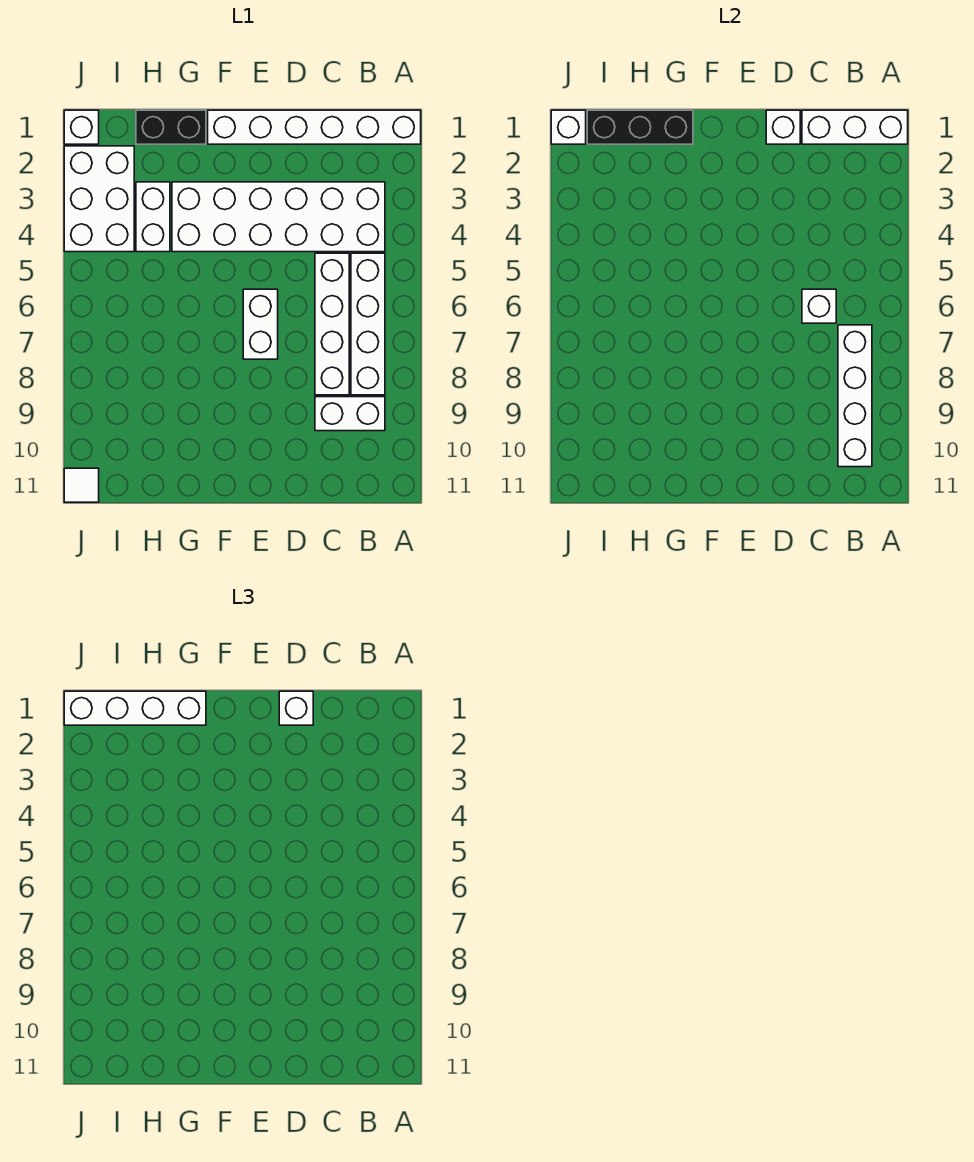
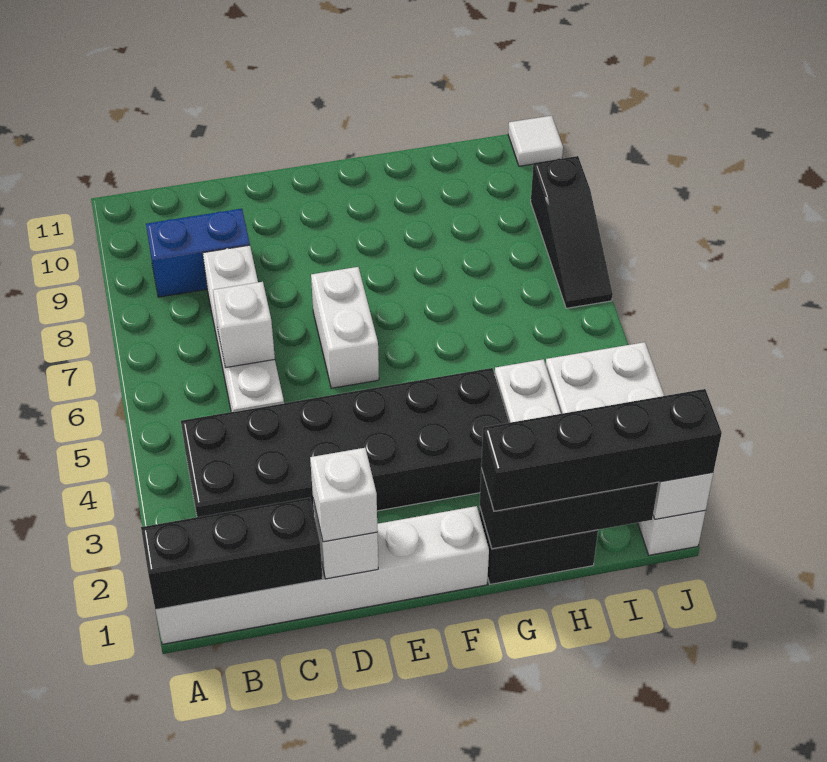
white brick A1:C1 level 2 -> black brick A1:C1 level 2
white brick B3:G4 level 1 -> black brick B3:G4 level 1
white brick B5:B8 level 1 -> none
white brick B7:B10 level 2 -> none
white brick B9:C9 level 1 -> blue brick B9:C9 level 1
white brick G1:J1 level 3 -> black brick G1:J1 level 3
none -> black slope J7:J9 level 1 top 9

